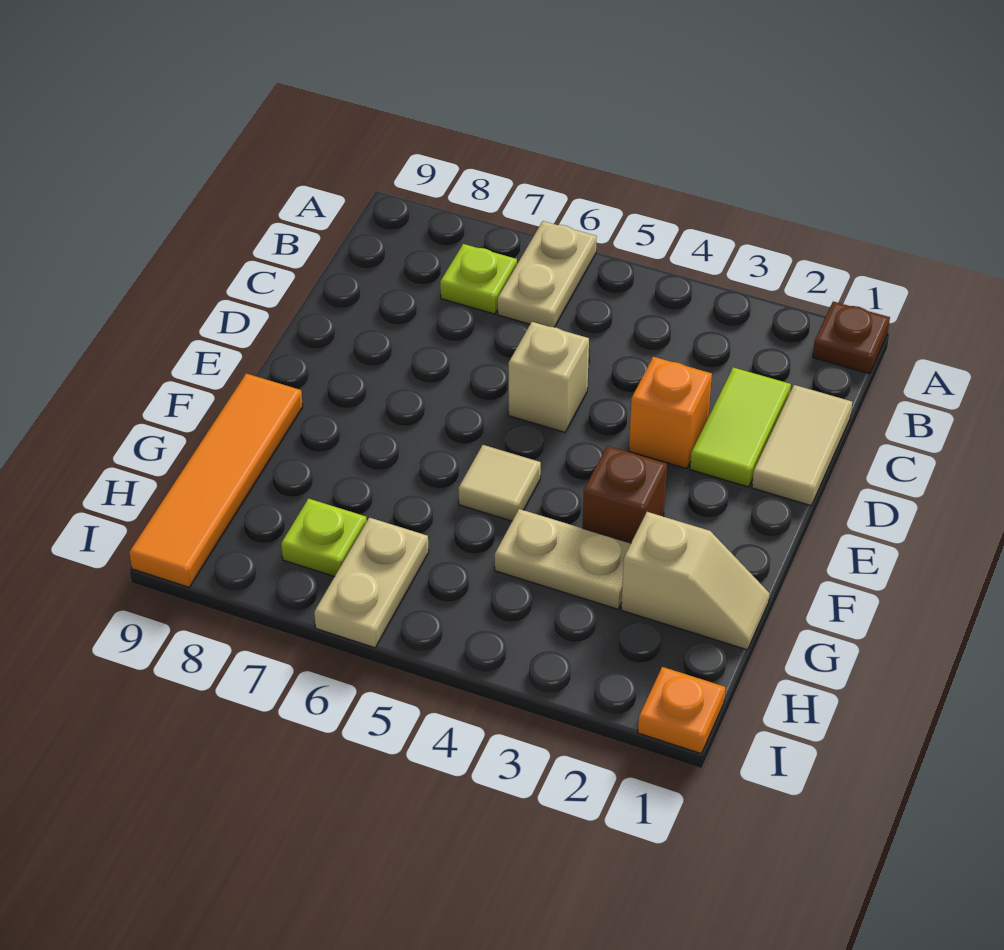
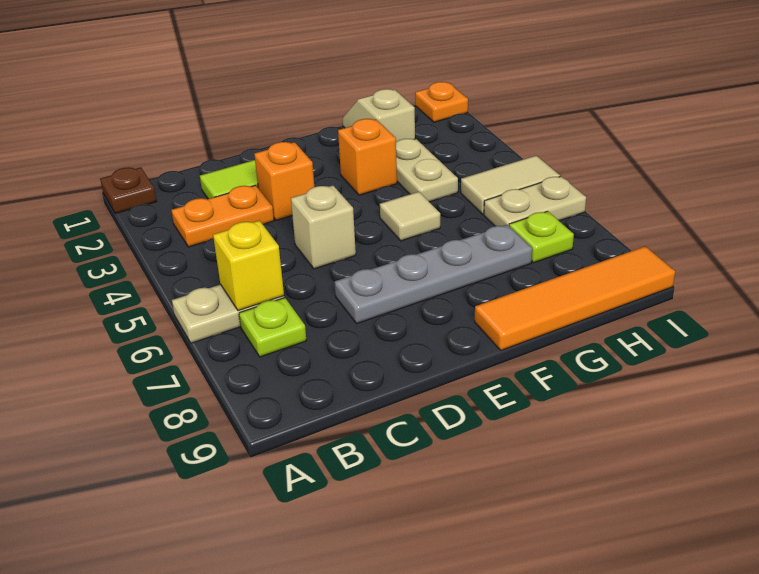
none -> orange plate B3:C3 level 1
none -> yellow brick B6 level 2
tan tile C1:D1 level 1 -> tan tile H5:I5 level 1
none -> grey plate D7:G7 level 1
brown brick F3 level 1 -> orange brick F3 level 1

